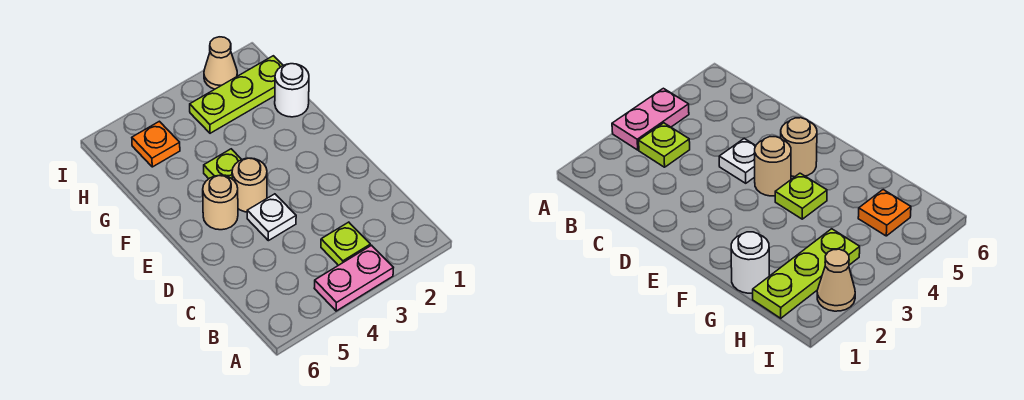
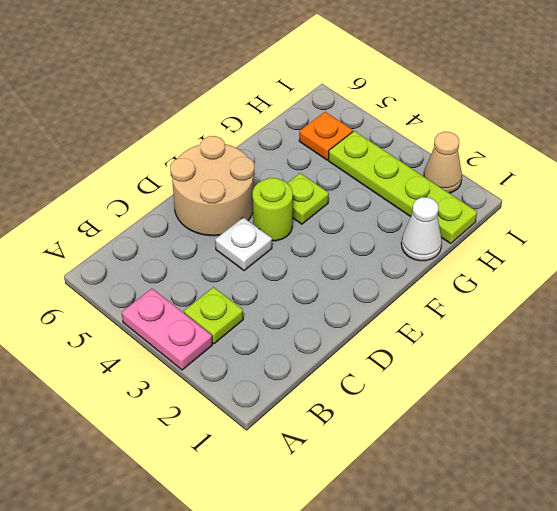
tan round brick E4 level 1 -> lime round brick E4 level 1
tan round brick E5 level 1 -> tan round brick D5:E6 level 1
white round brick G1 level 1 -> white cone G1 level 1
lime plate H1:H3 level 1 -> lime plate H1:H4 level 1

